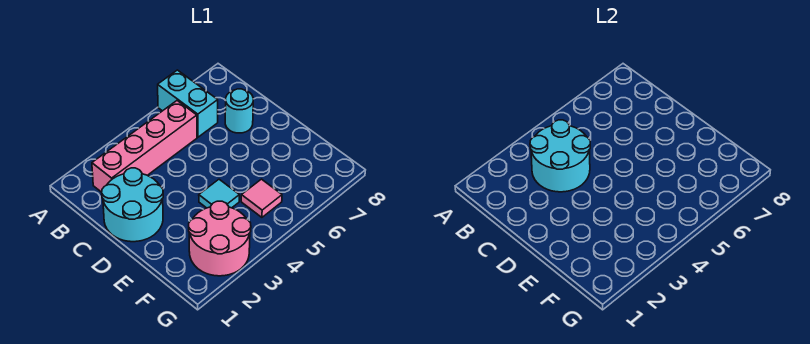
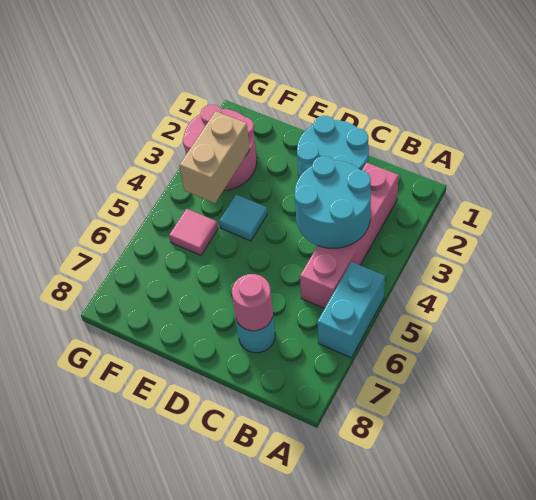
cyan brick A6:B6 level 1 -> cyan brick A5:A6 level 1
none -> pink round brick C7 level 2
none -> tan brick F3:F4 level 2

